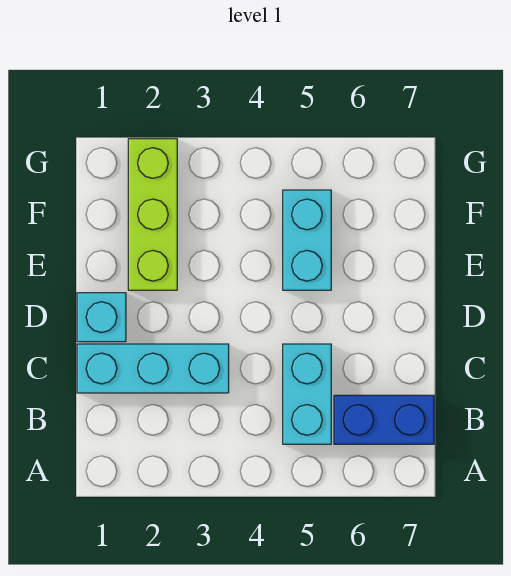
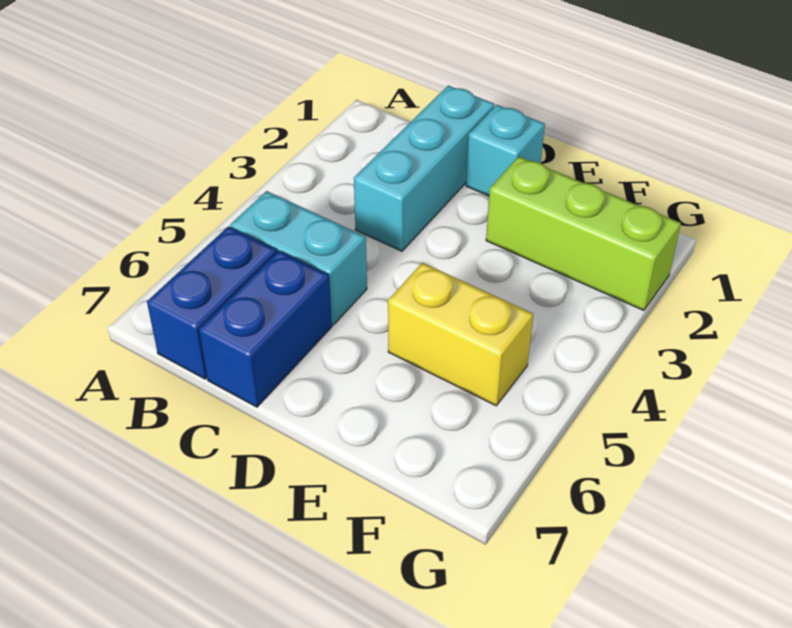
none -> blue brick C6:C7 level 1
cyan brick E5:F5 level 1 -> yellow brick E5:F5 level 1

